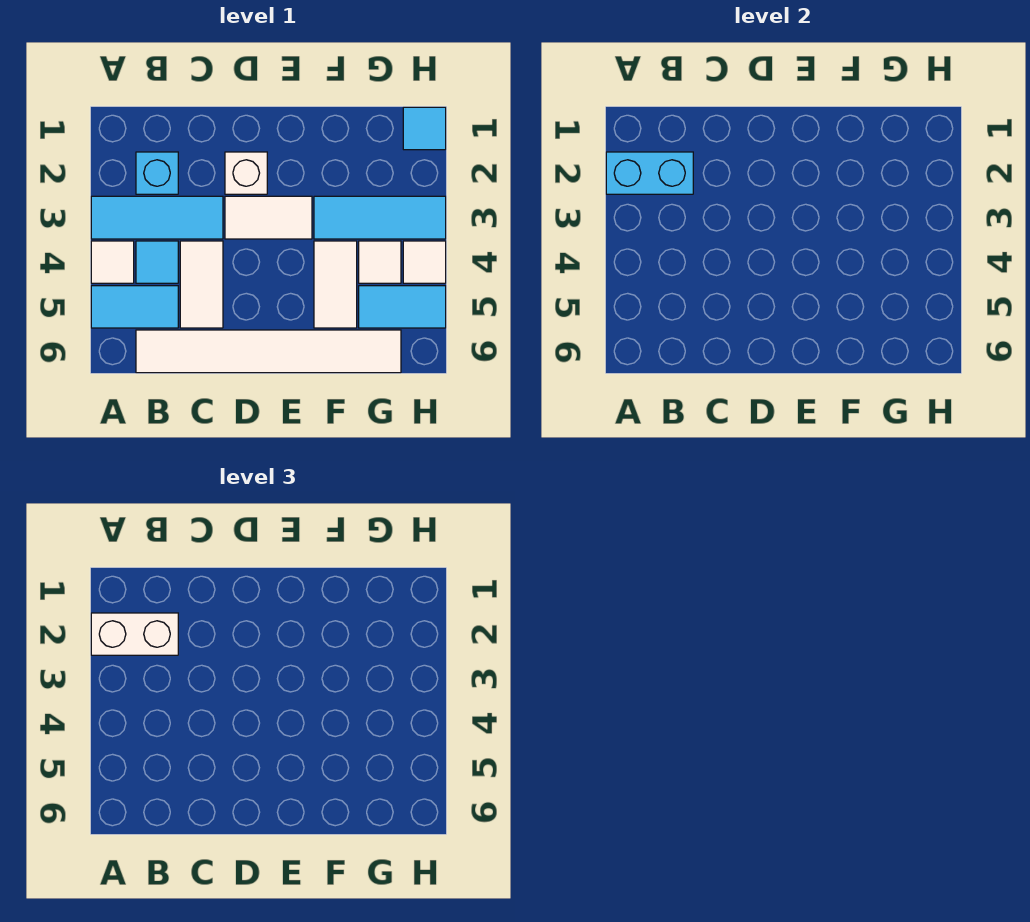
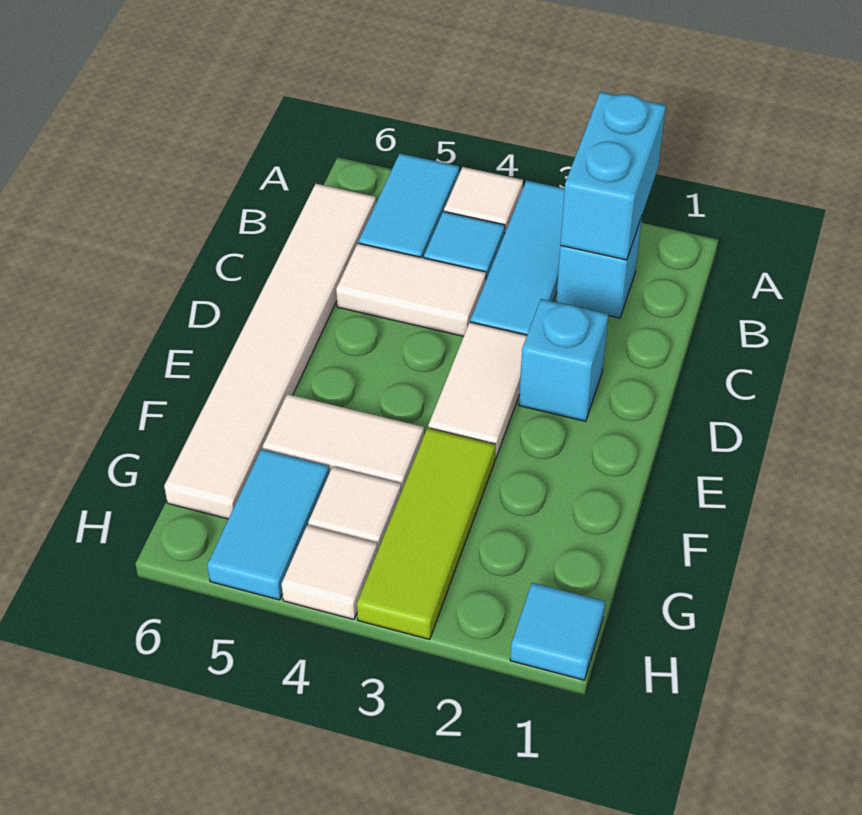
white brick A2:B2 level 3 -> none
white brick D2 level 1 -> cyan brick D2 level 1
cyan tile F3:H3 level 1 -> lime tile F3:H3 level 1

